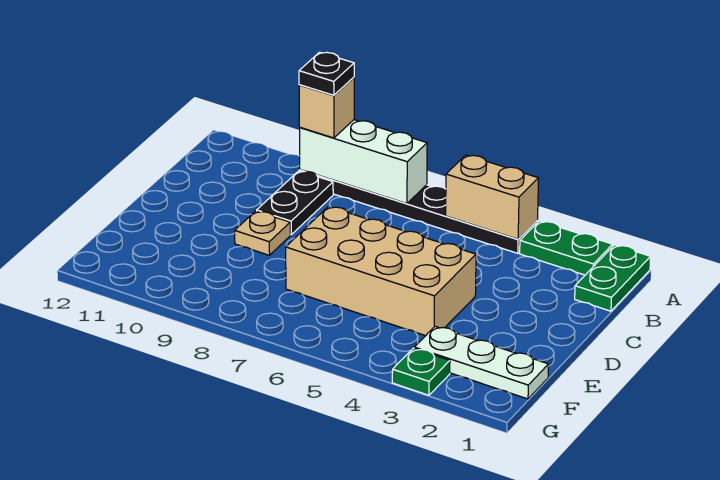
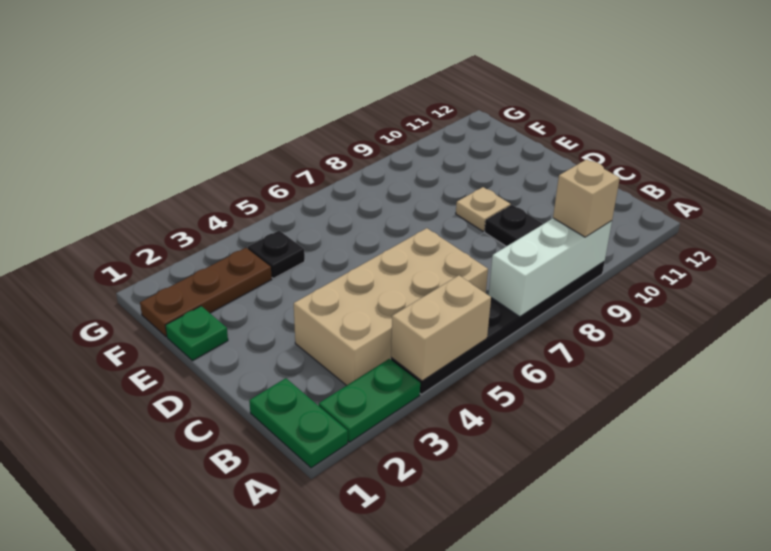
black plate A9 level 4 -> black plate F4 level 1
tan brick D4:E7 level 1 -> tan brick B3:C6 level 1
white plate F1:F3 level 1 -> brown plate F1:F3 level 1
green plate G3 level 1 -> green plate E1 level 1

